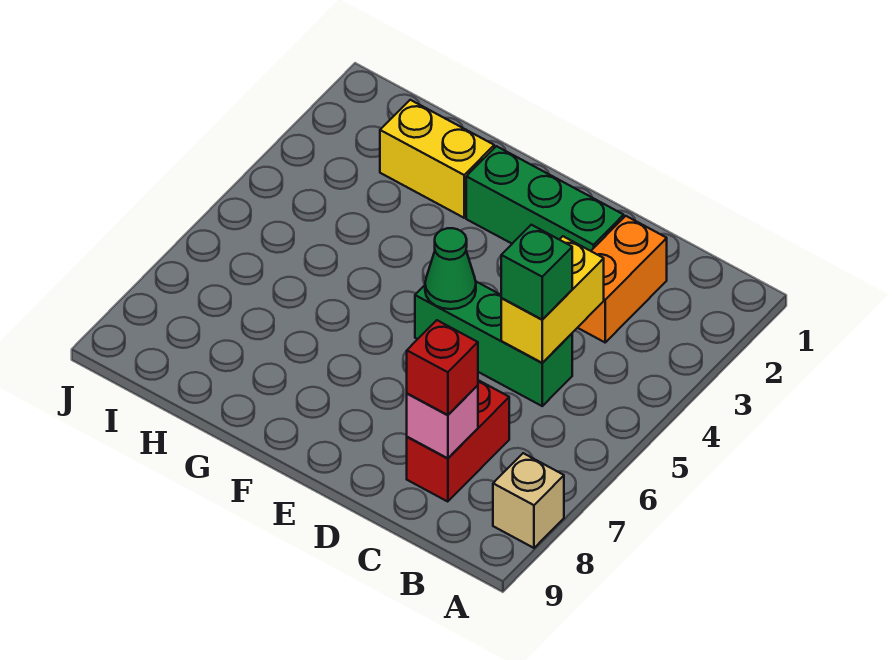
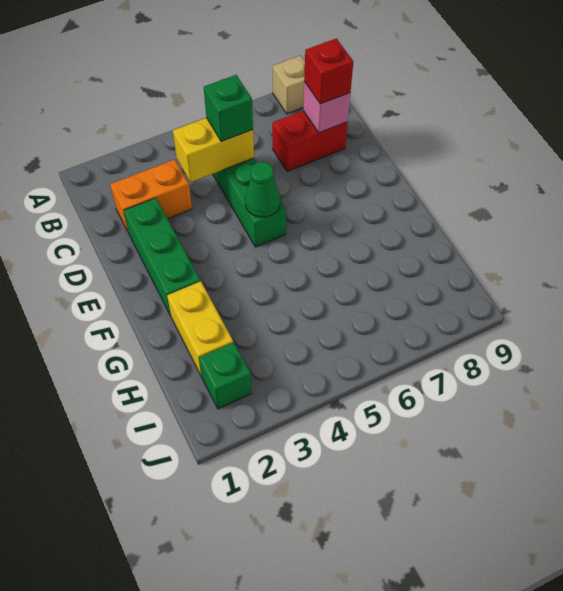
none -> green brick I2 level 1

